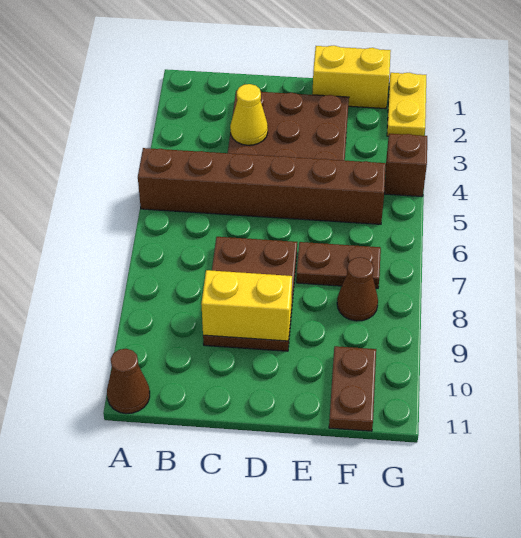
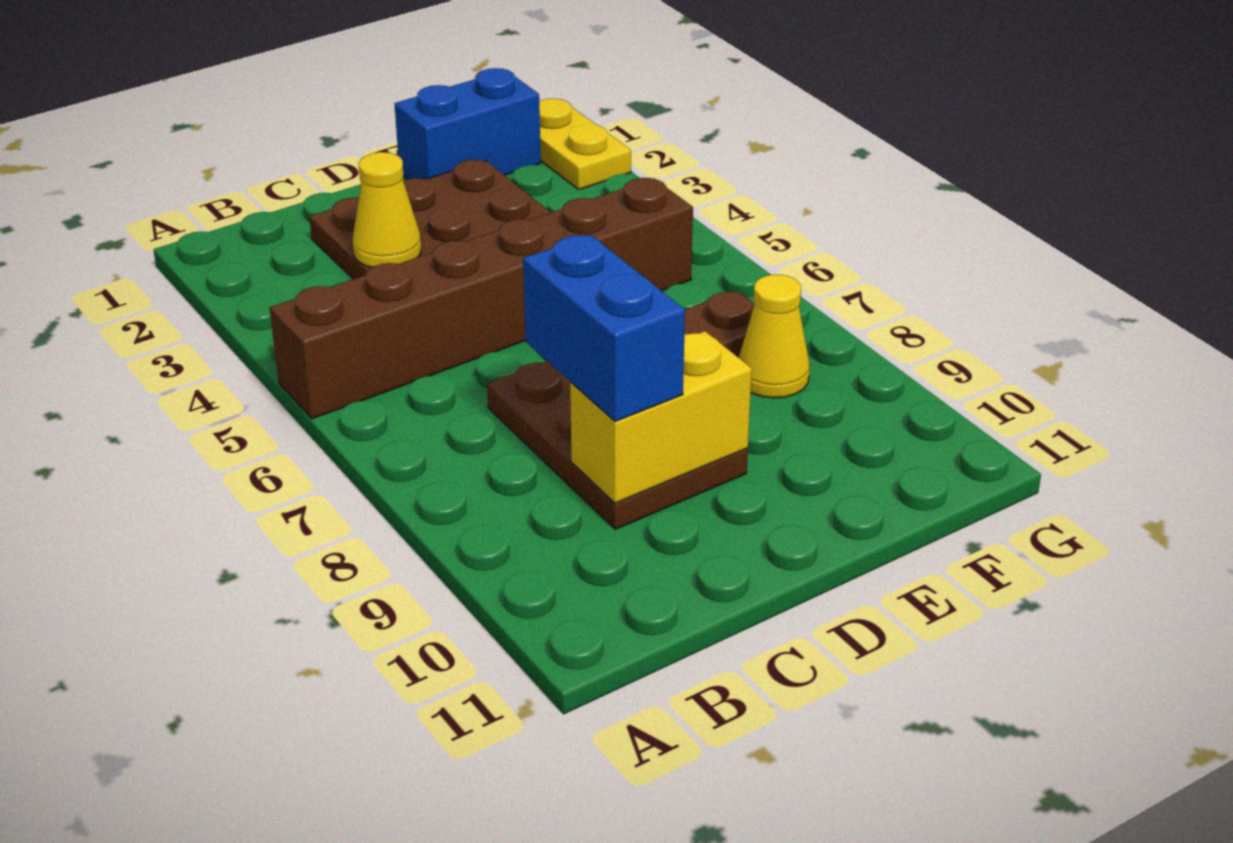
brown cone A11 level 1 -> none
none -> blue brick C8:C9 level 3
yellow brick E1:F1 level 1 -> blue brick E1:F1 level 1
brown cone F8 level 1 -> yellow cone F8 level 1
brown plate F10:F11 level 1 -> none
brown brick G4 level 1 -> none

